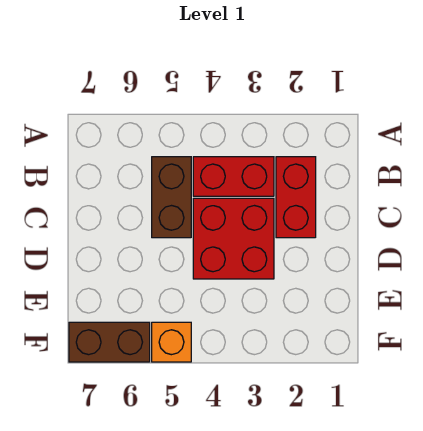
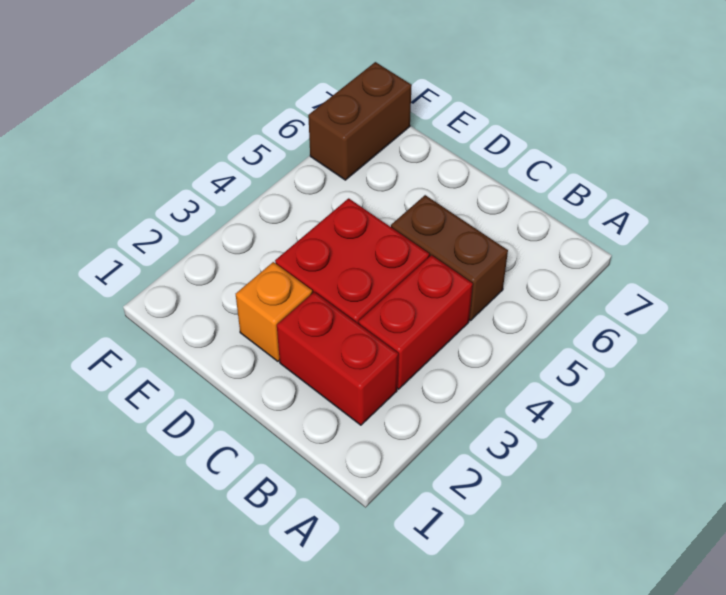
orange brick F5 level 1 -> orange brick D2 level 1

